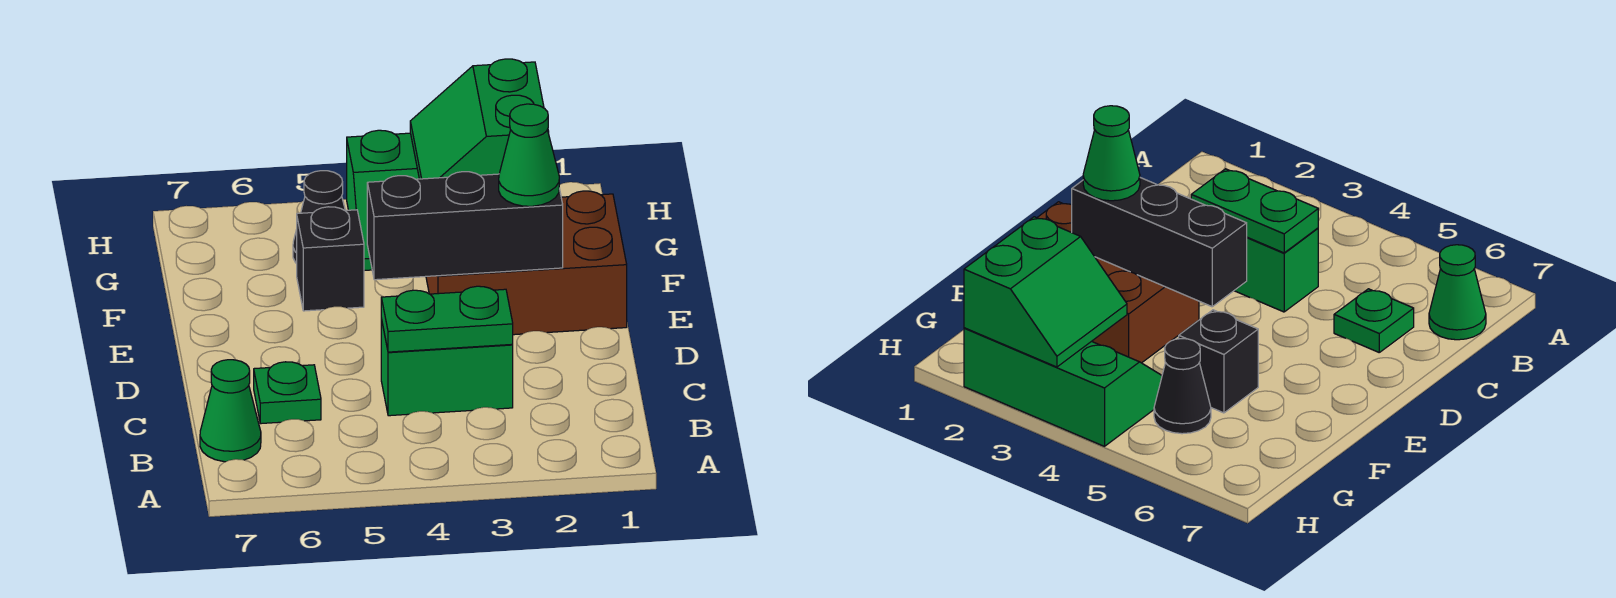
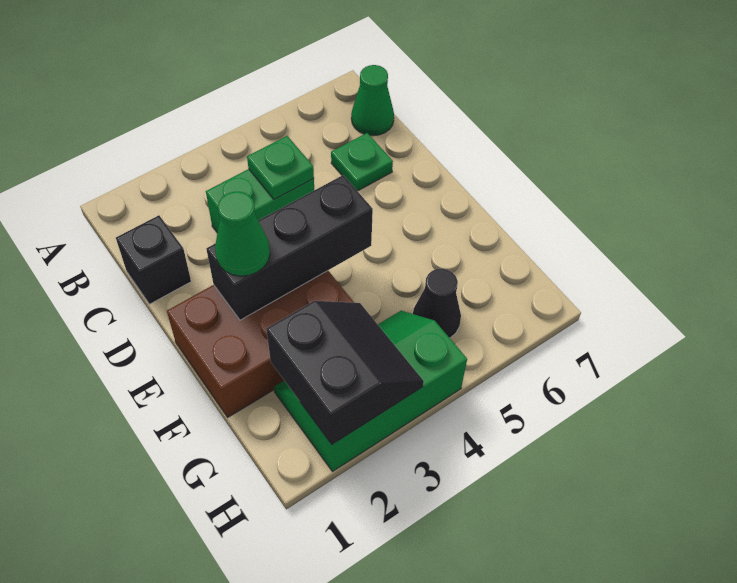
green plate C3:C4 level 2 -> green plate C4 level 2
black brick F5 level 1 -> black brick C1 level 1
green slope G2:H3 level 2 top 2 -> black slope G2:H3 level 2 top 2

